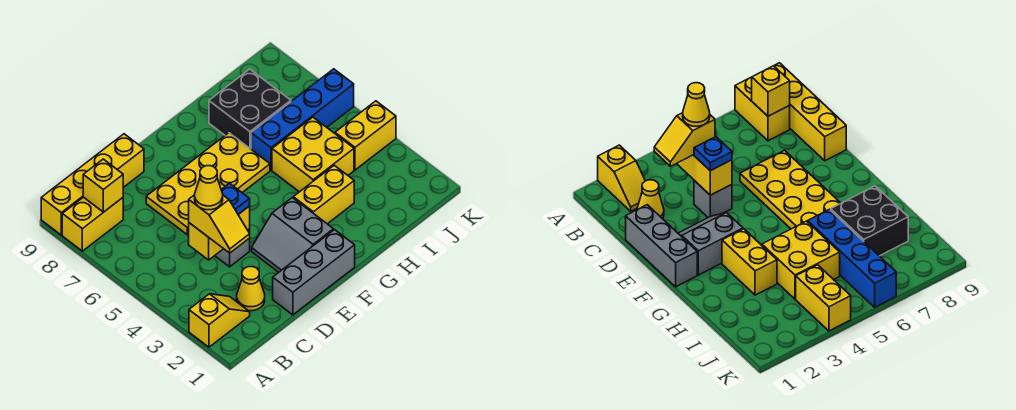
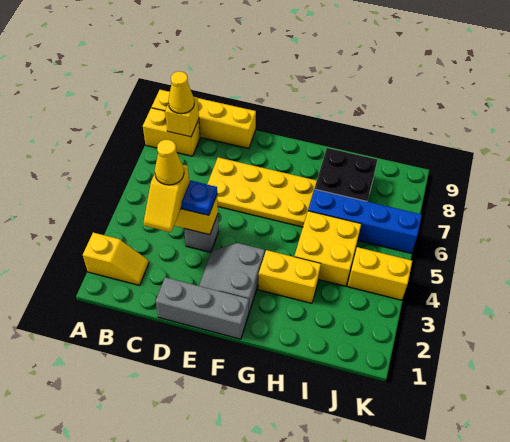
yellow cone C2 level 1 -> yellow cone B8 level 3

